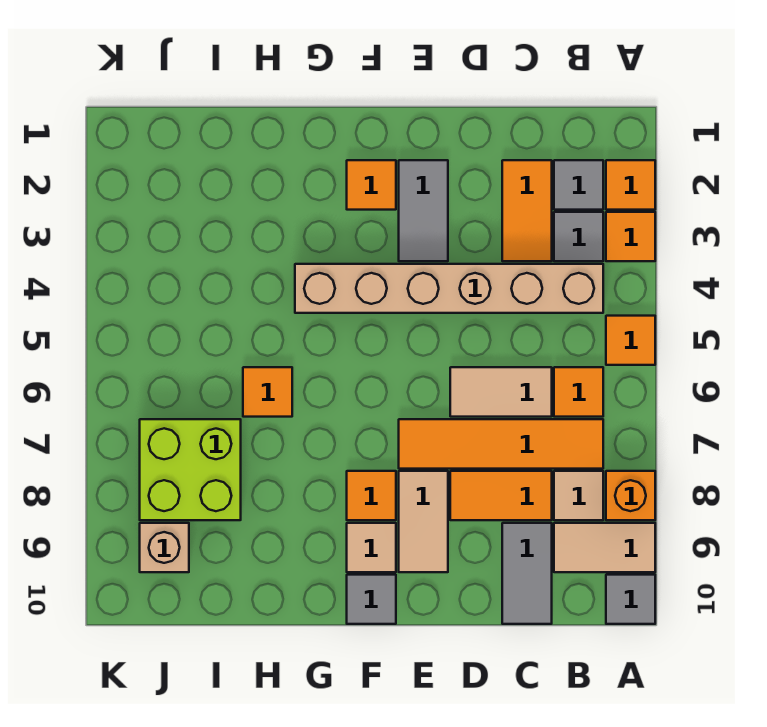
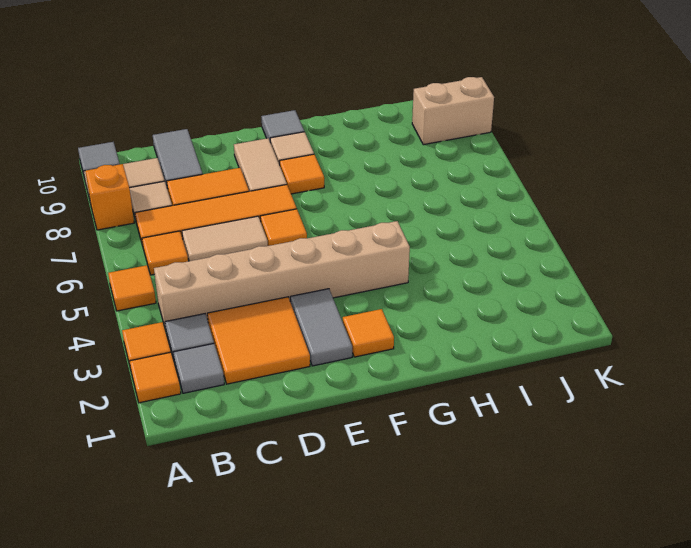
orange tile C2:C3 level 1 -> orange tile C2:D3 level 1
orange tile H6 level 1 -> orange tile E6 level 1
lime brick I7:J8 level 1 -> none
tan brick J9 level 1 -> tan brick J9:K9 level 1

